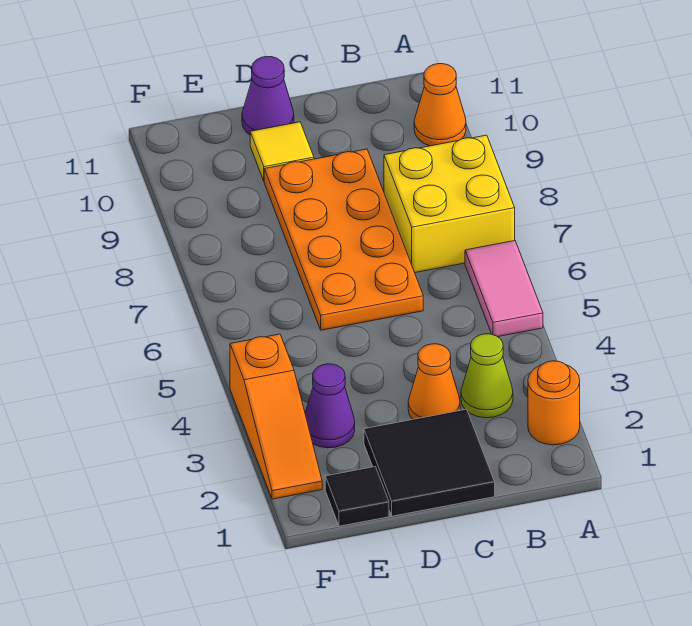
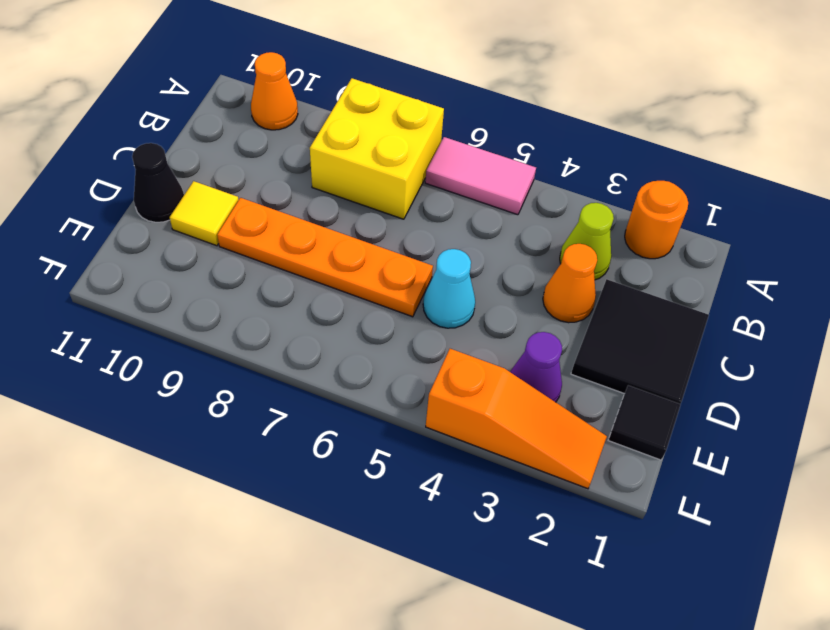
orange plate C6:D9 level 1 -> orange plate D6:D9 level 1
none -> cyan cone D5 level 1
purple cone D11 level 1 -> black cone D11 level 1

